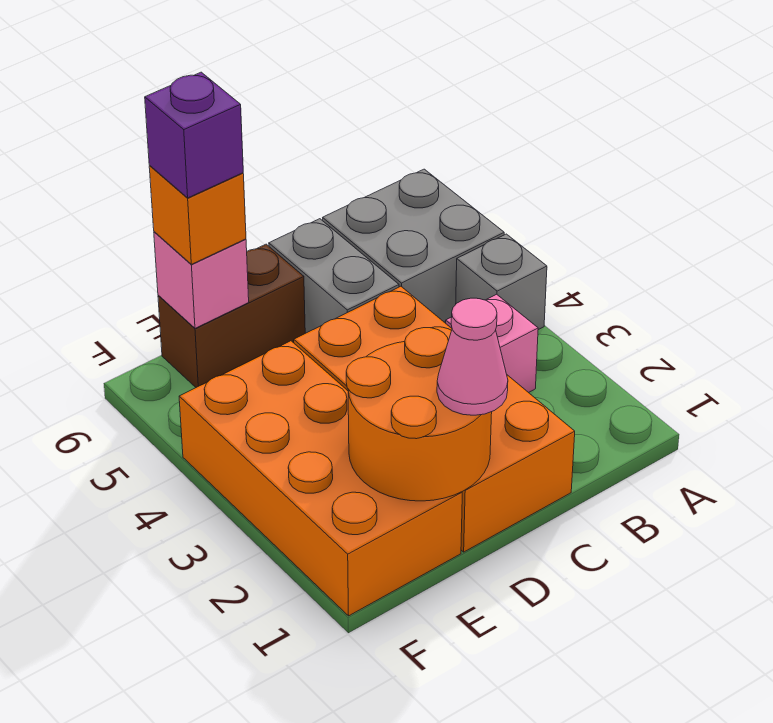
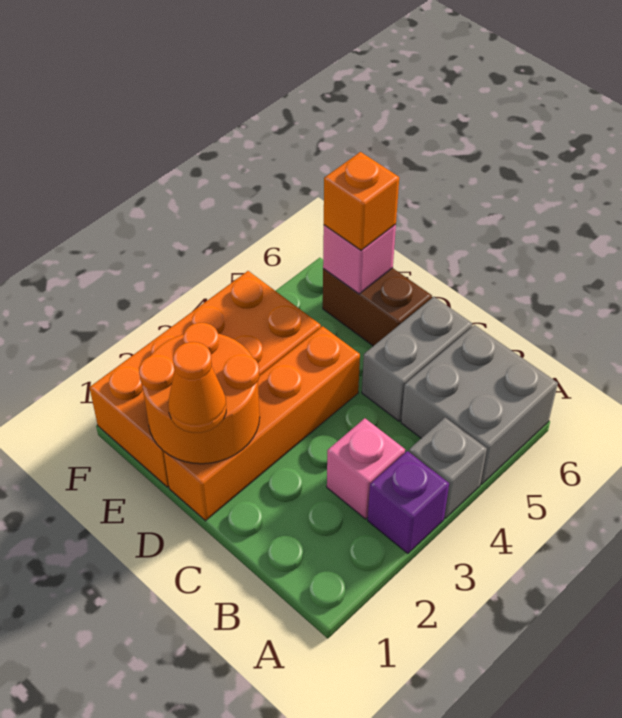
orange brick C1:D4 level 1 -> orange brick D1:D4 level 1
pink cone D1 level 3 -> orange cone D1 level 3
purple brick E6 level 4 -> purple brick A3 level 1

